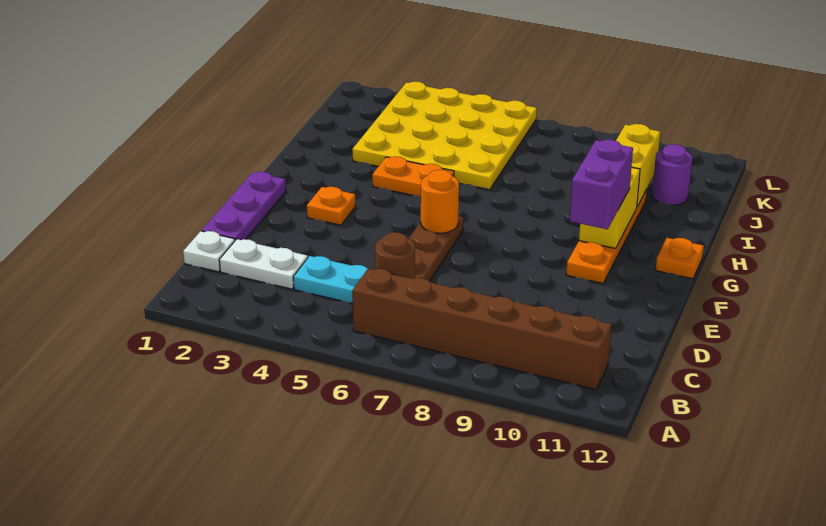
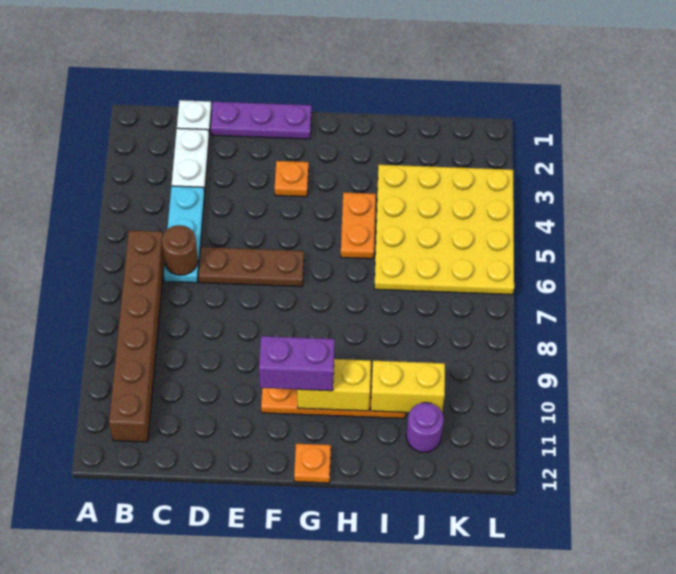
orange round brick F6 level 2 -> none

